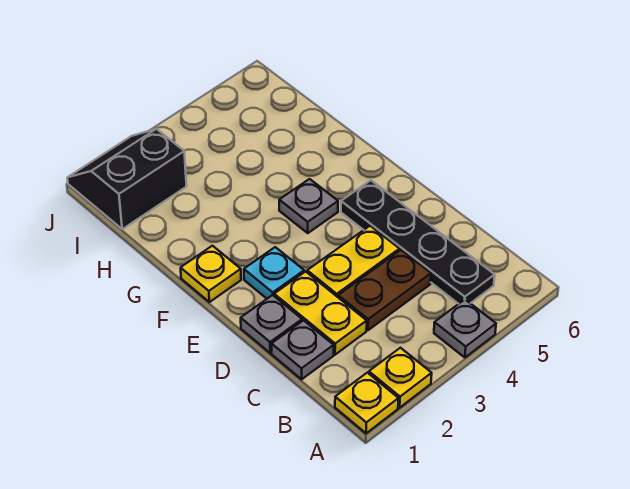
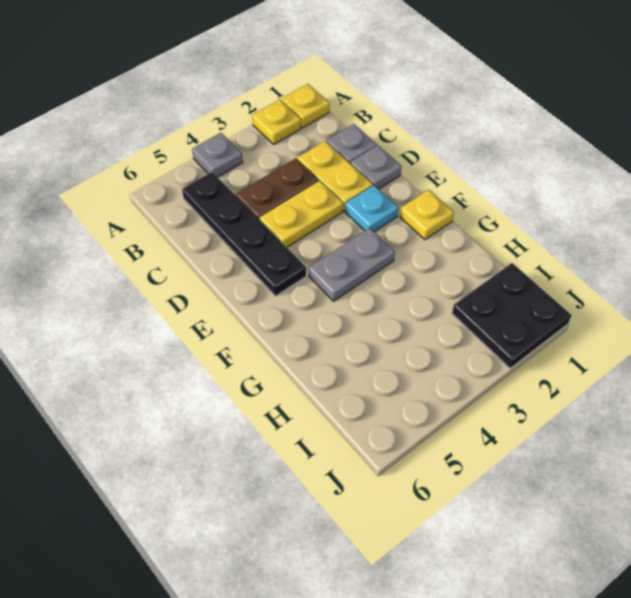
grey plate F4 level 1 -> grey plate F3:F4 level 1
black slope I1:J2 level 1 top I -> black plate I1:J2 level 1

